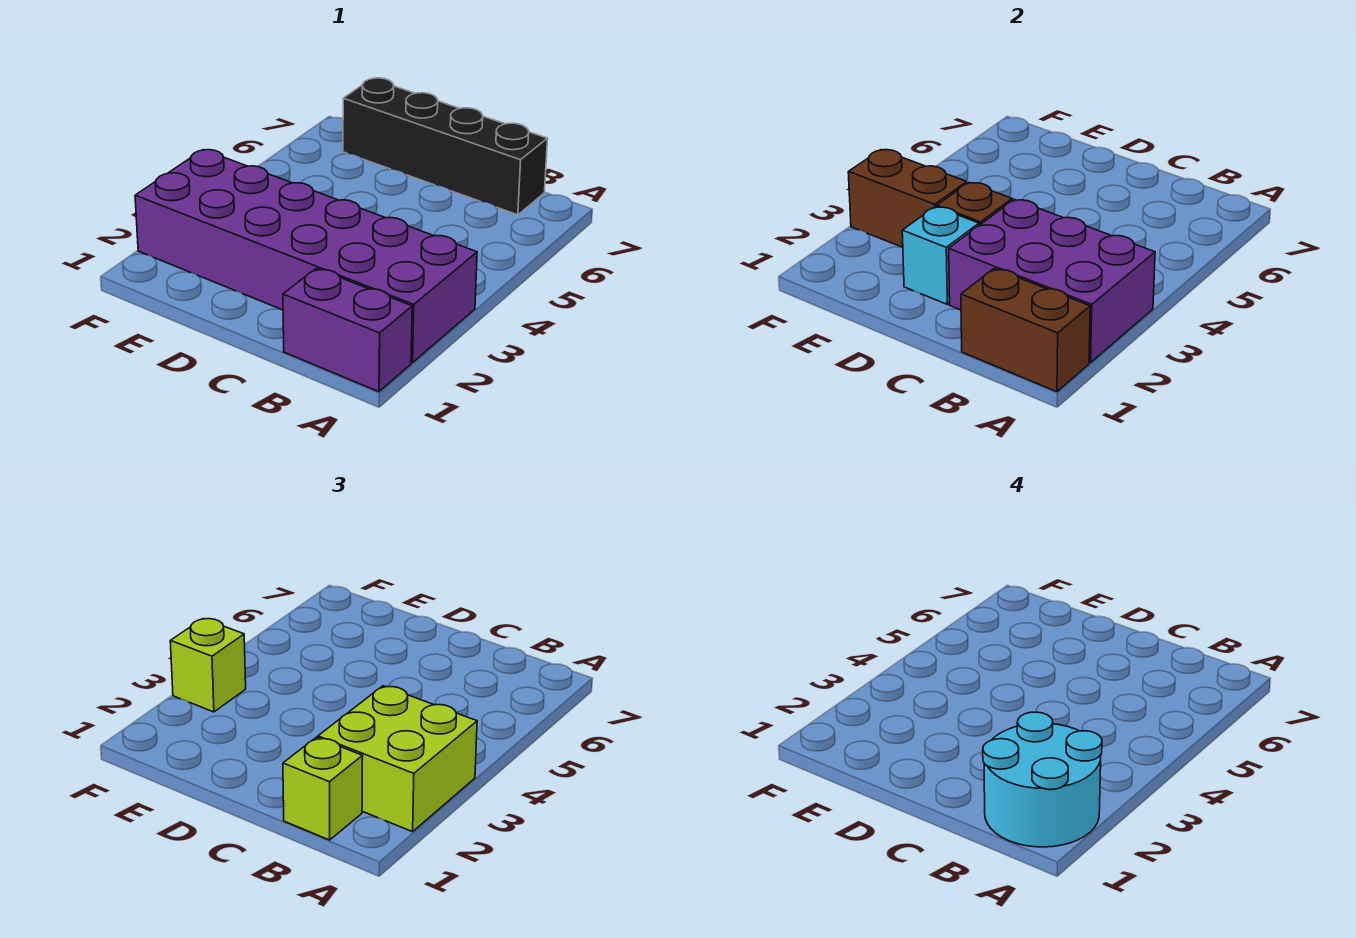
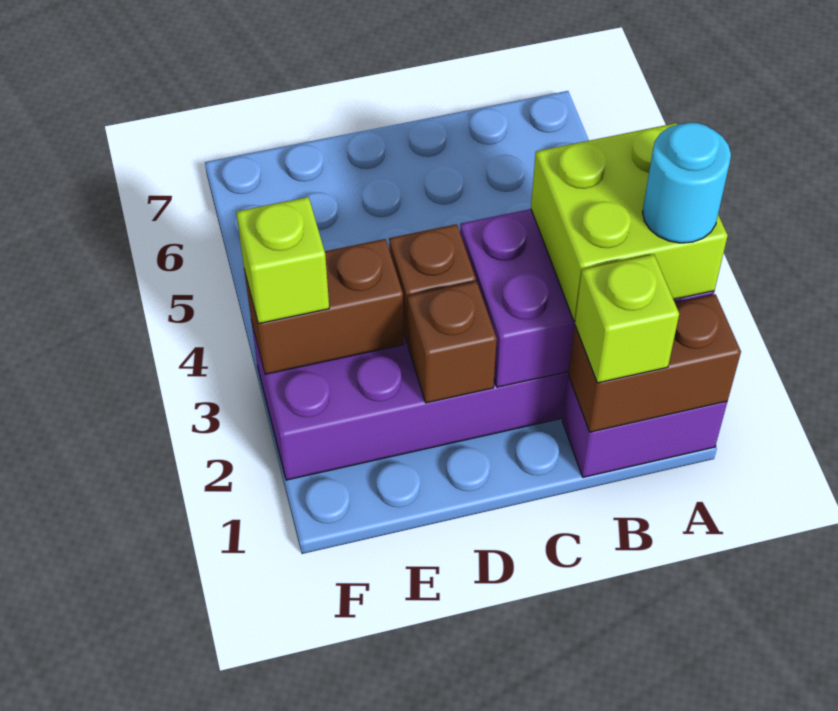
cyan round brick A1:B2 level 4 -> cyan round brick A2 level 4
black brick B7:E7 level 1 -> none
cyan brick D2 level 2 -> brown brick D2 level 2

